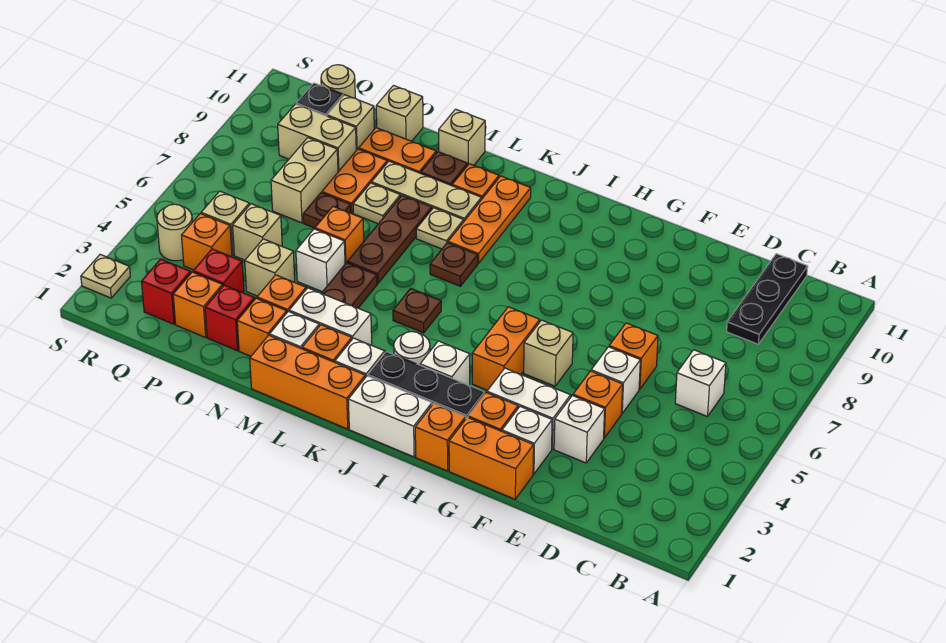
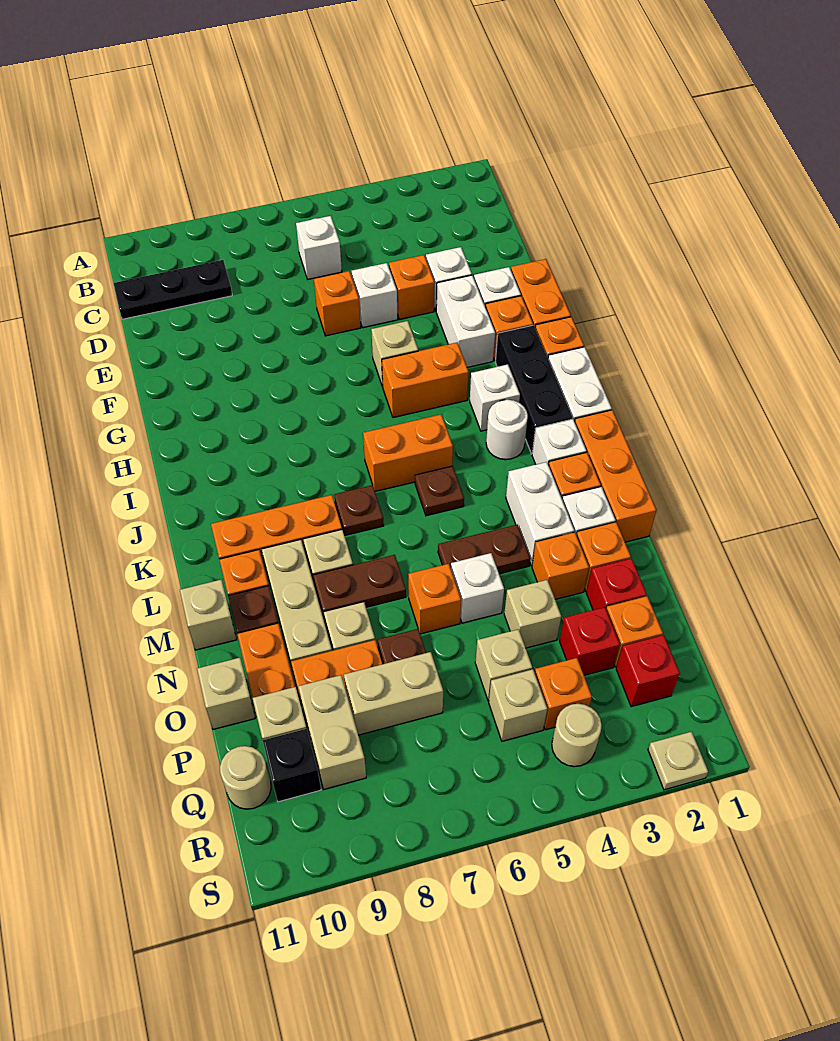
none -> orange brick J5:J6 level 1
brown plate M6:M8 level 1 -> brown plate M7:M8 level 1

